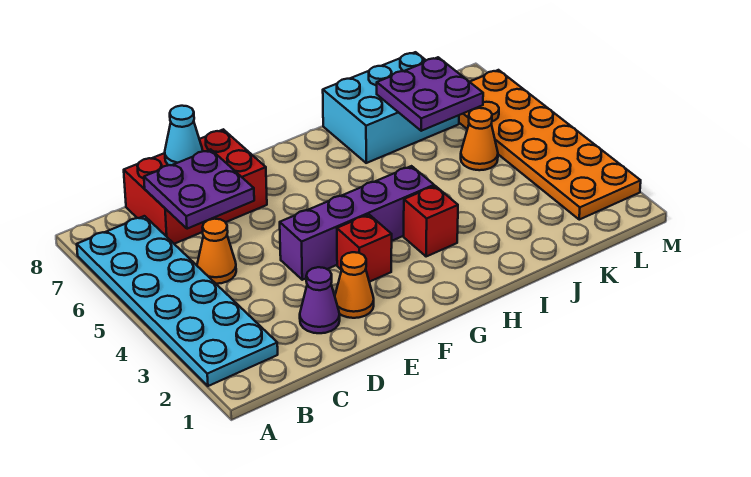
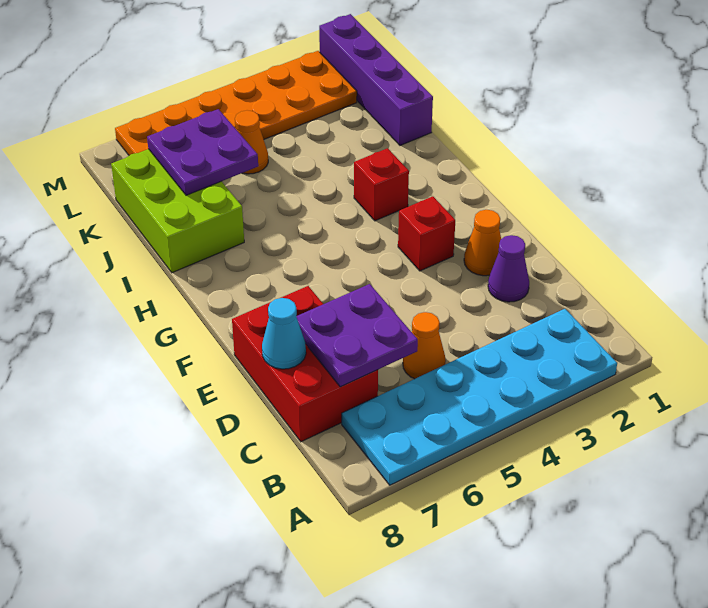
purple brick E4:H4 level 1 -> purple brick J1:M1 level 1
cyan brick I7:K8 level 1 -> lime brick I7:K8 level 1

